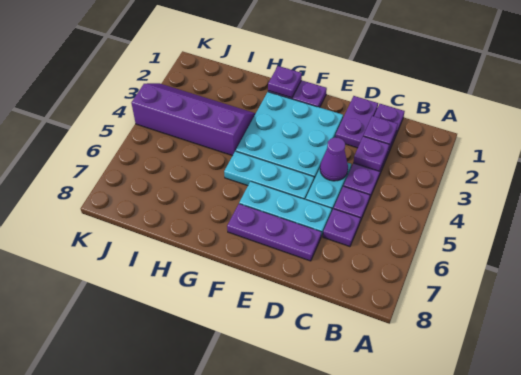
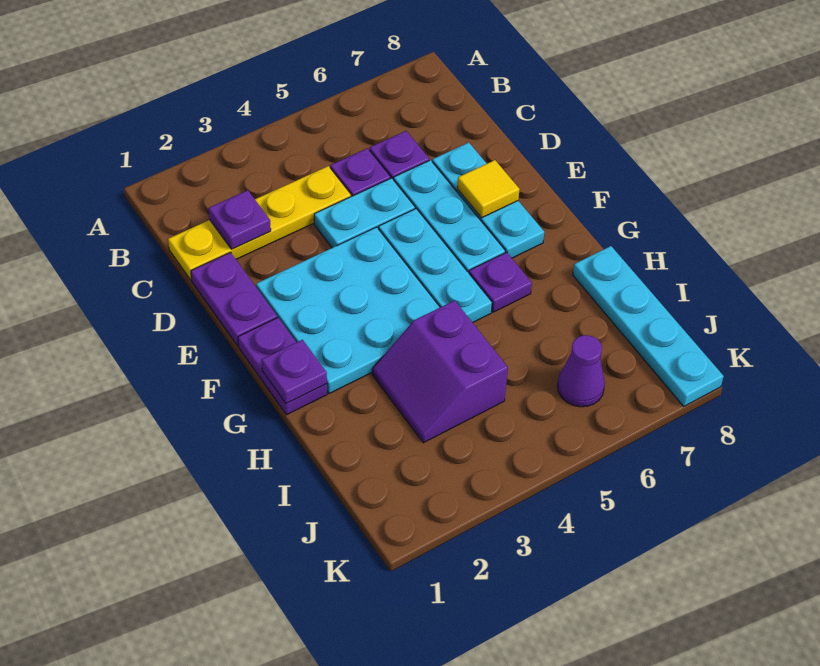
purple plate C1:C4 level 1 -> yellow plate C1:C4 level 1
purple plate C3 level 2 -> purple plate G6 level 1
purple plate D1:D2 level 1 -> purple plate D1:E1 level 1
purple cone D4 level 2 -> purple cone J6 level 1
purple plate D7:F7 level 1 -> cyan plate D7:F7 level 1
none -> yellow tile E7 level 2
purple slope H3:K4 level 1 top 4 -> purple slope H3:I4 level 1 top 4
none -> cyan plate H8:K8 level 1

